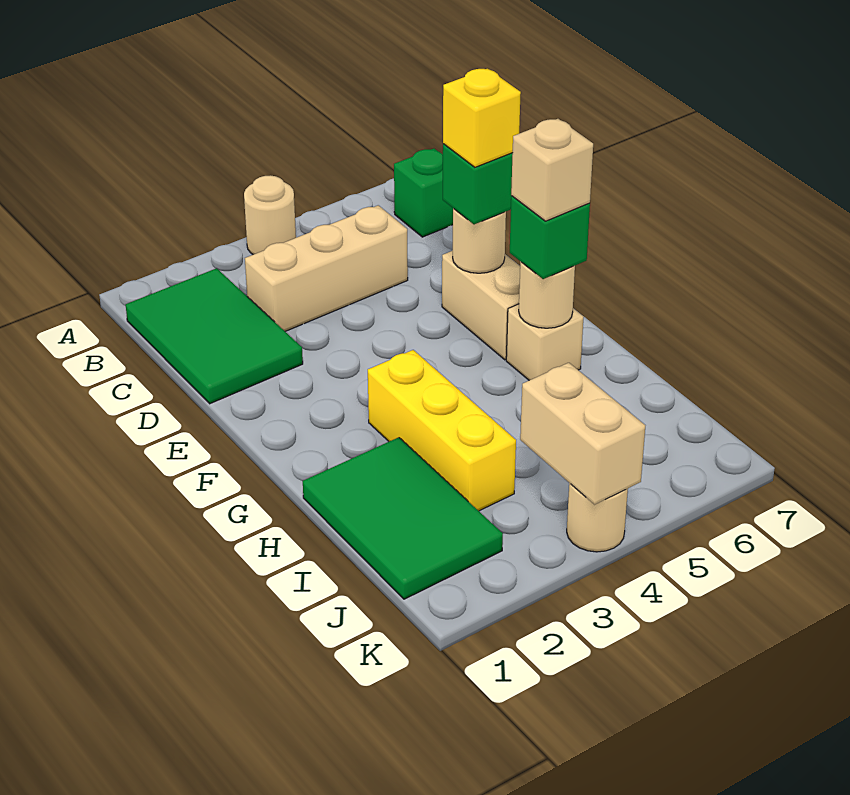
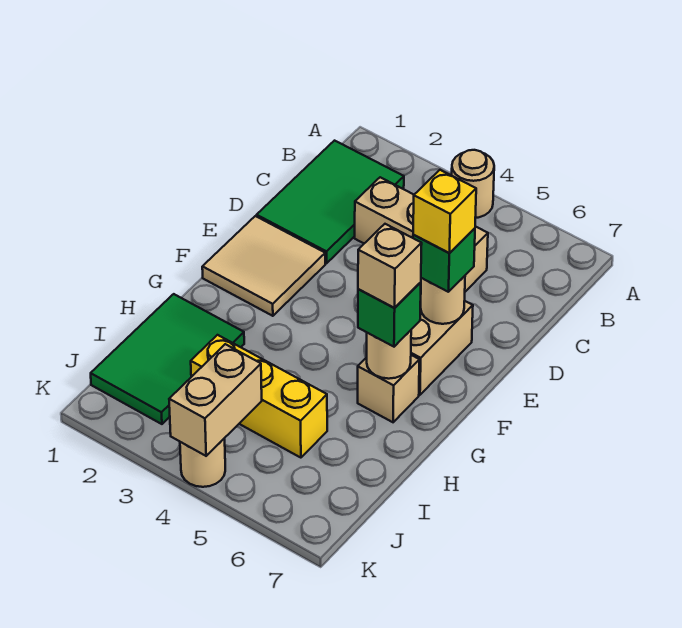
green brick B7 level 1 -> none
none -> tan tile E1:F2 level 1
yellow brick G3:I3 level 1 -> yellow brick I3:I5 level 1

